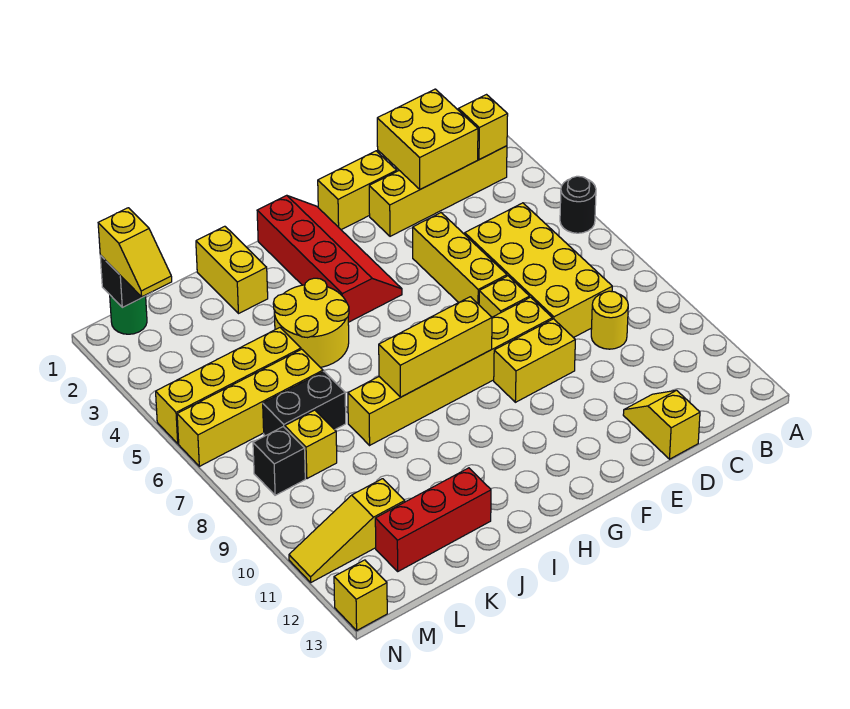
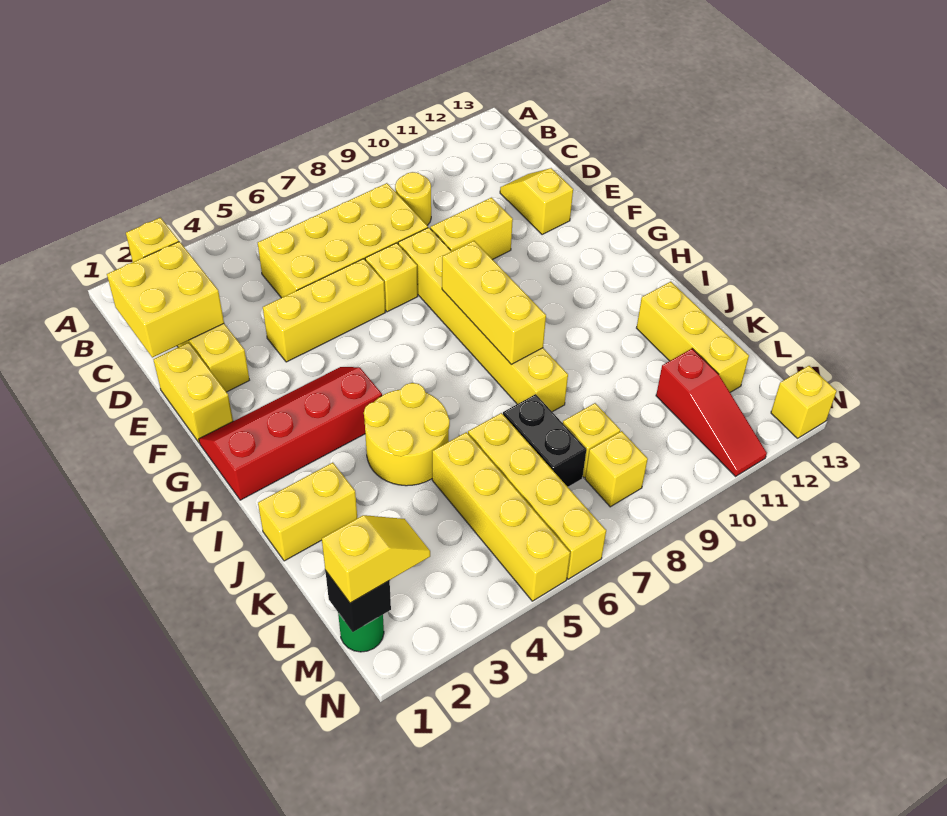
black round brick A5 level 1 -> none
yellow slope D12:D13 level 1 top 13 -> yellow slope D12:E12 level 1 top E
yellow brick E9:F9 level 1 -> yellow brick E9:E10 level 1
red brick J12:L12 level 1 -> yellow brick J12:L12 level 1
yellow slope L11:N11 level 1 top L -> red slope L11:N11 level 1 top L
black brick M8 level 1 -> yellow brick M8 level 1

